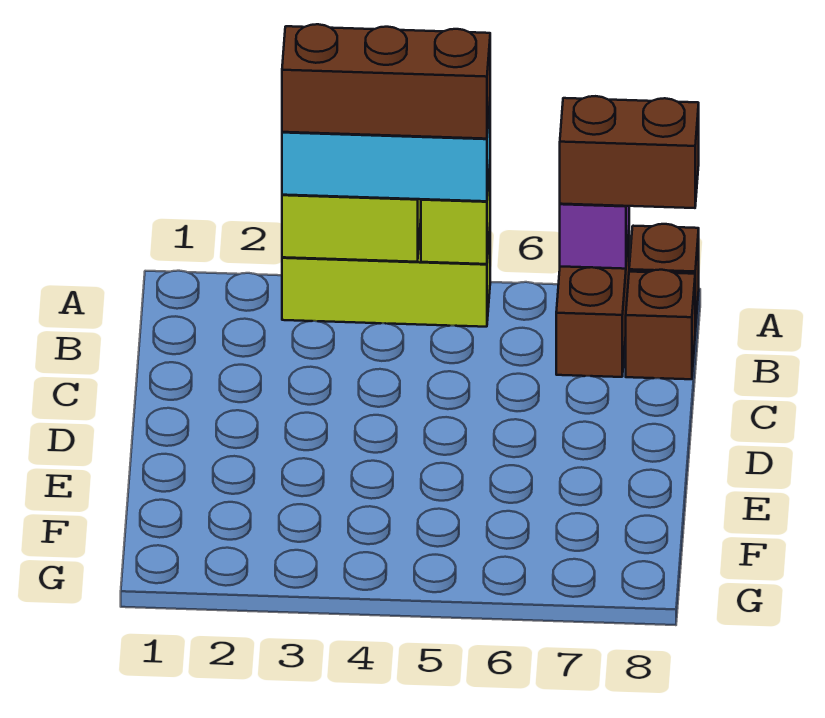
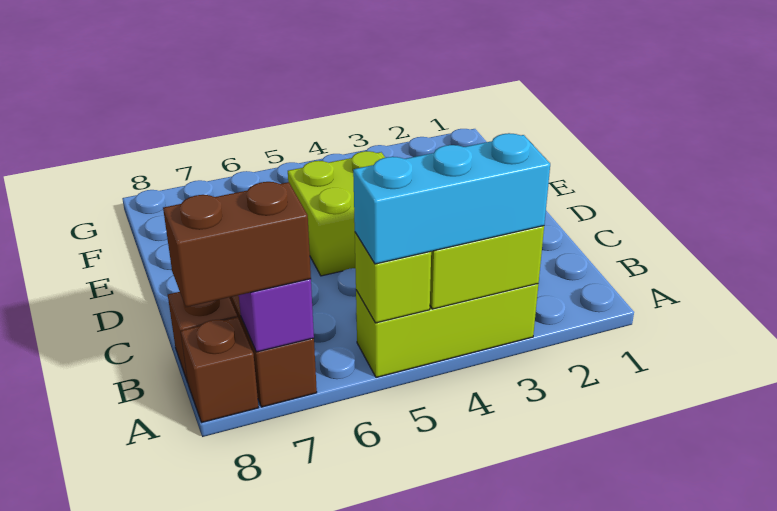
brown brick A3:A5 level 4 -> none
none -> lime brick D4:E5 level 1

